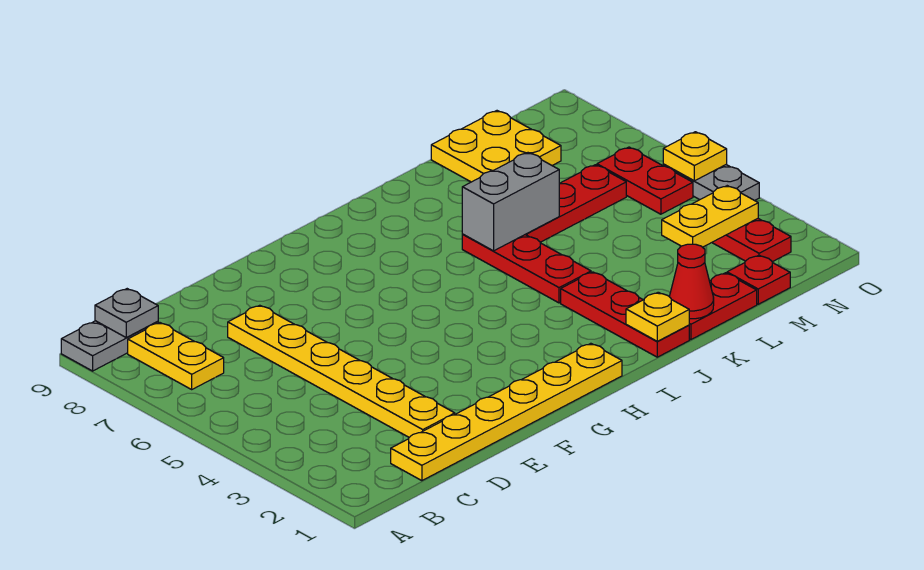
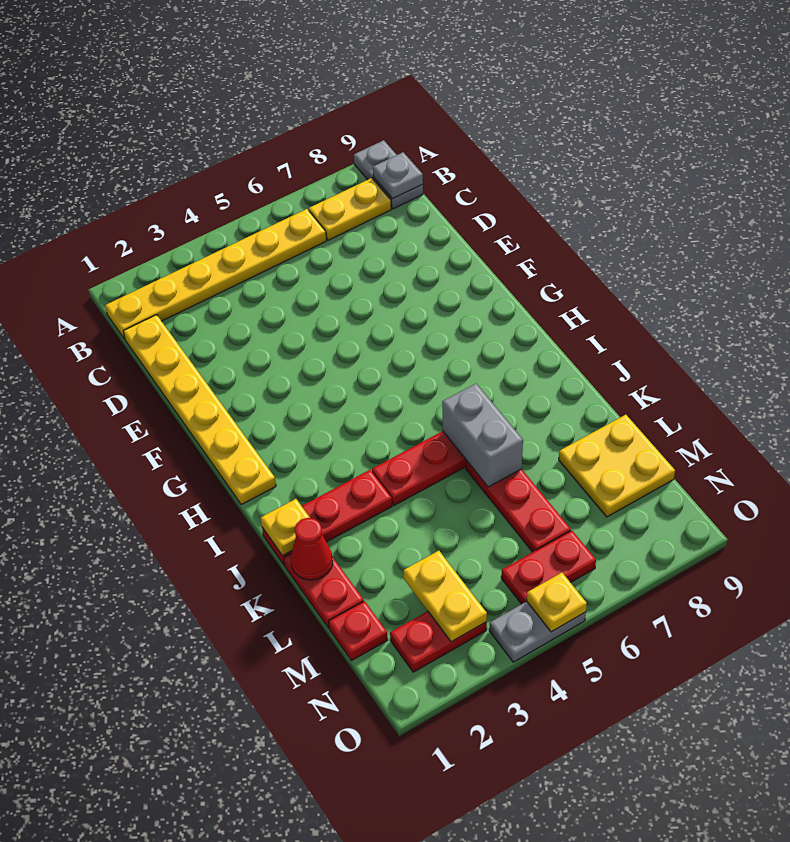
yellow plate D2:D7 level 1 -> yellow plate B1:B6 level 1

